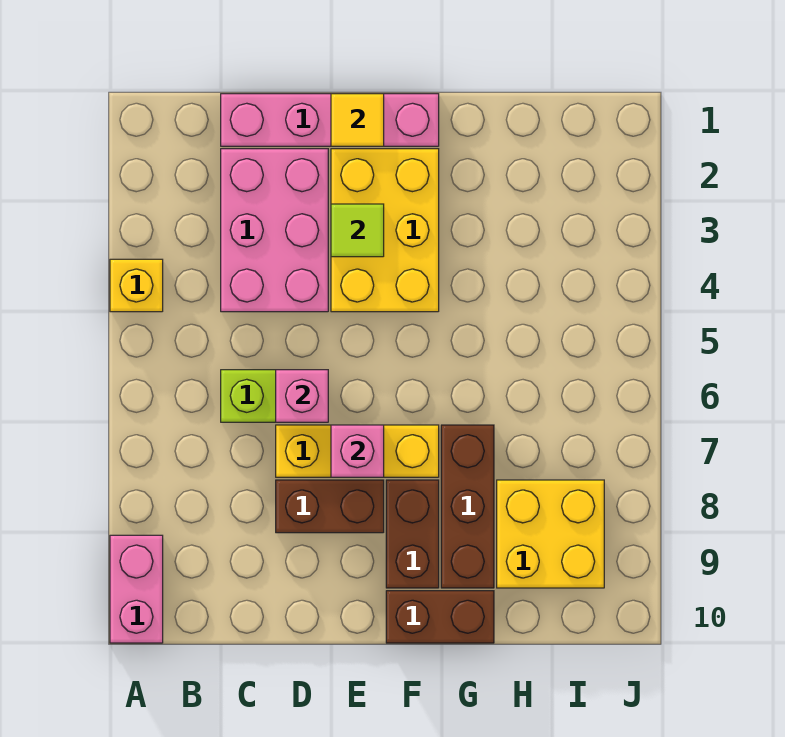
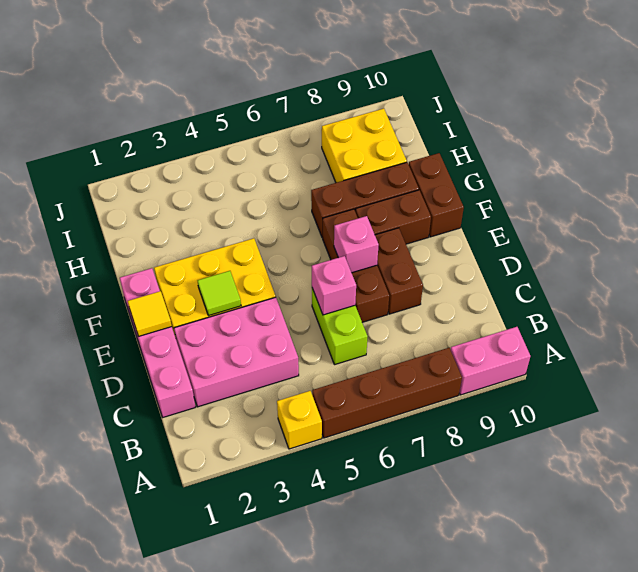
none -> brown brick A5:A8 level 1
yellow brick D7:F7 level 1 -> brown brick D7:F7 level 1

